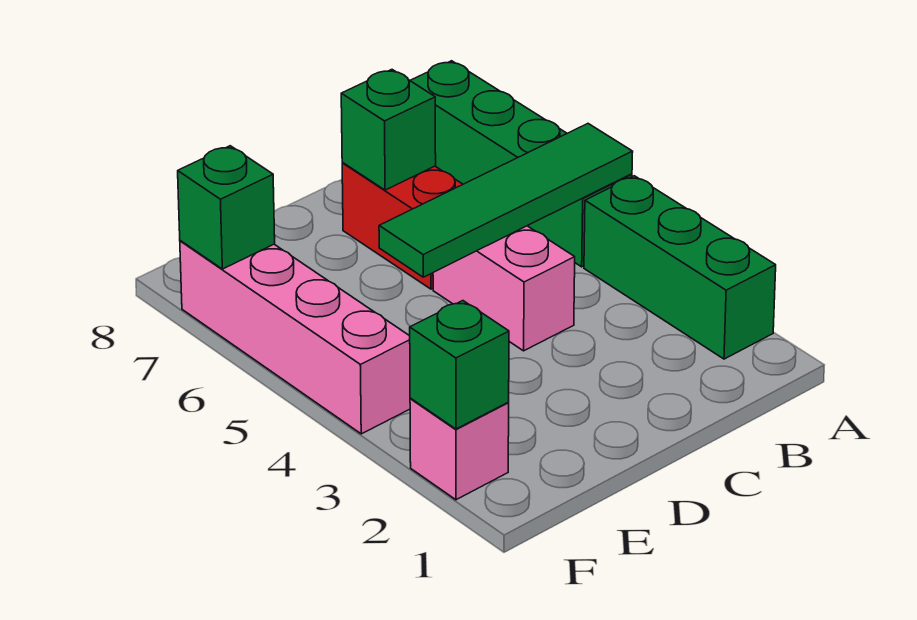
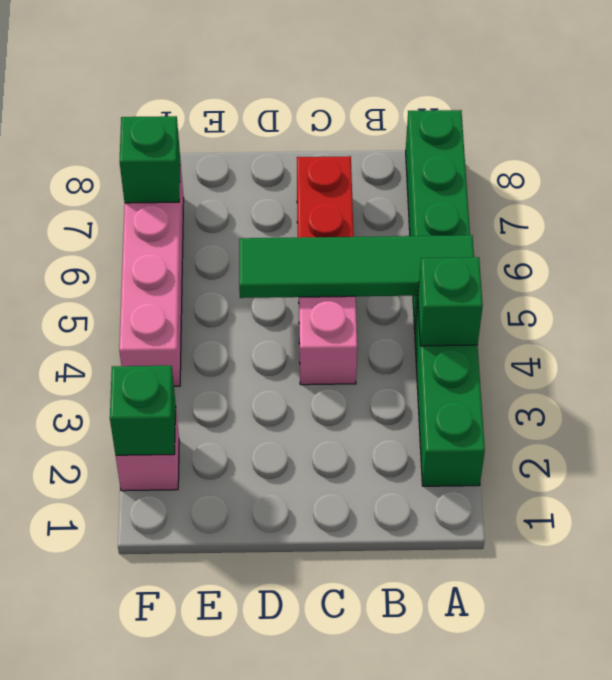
green brick C7 level 2 -> green brick A4 level 2

